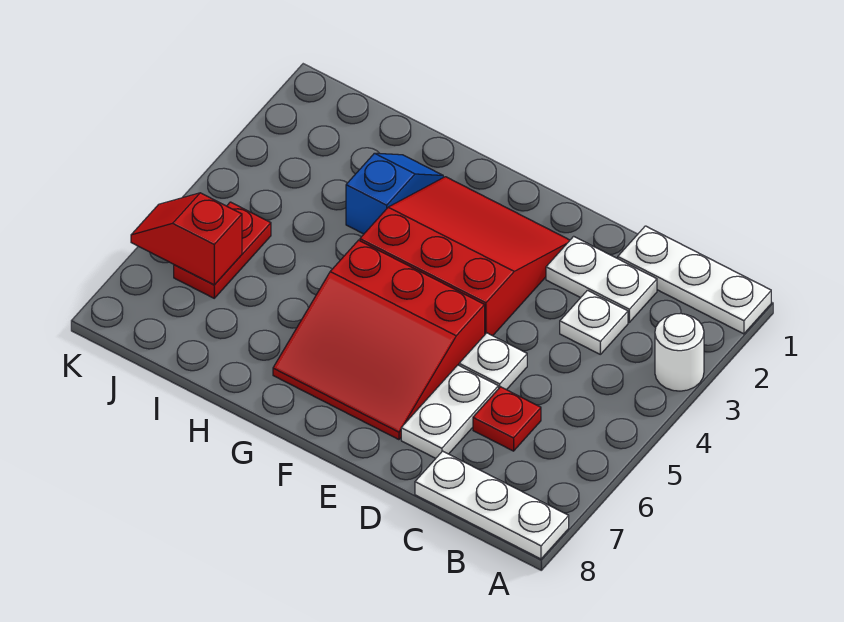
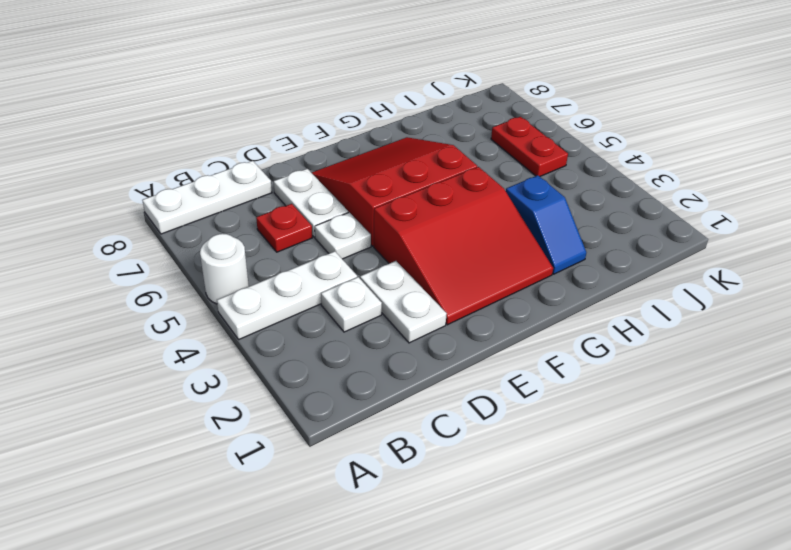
white plate A1:C1 level 1 -> white plate A4:C4 level 1
white round brick A3 level 1 -> white round brick A5 level 1
white plate C2:D2 level 1 -> white plate D2:D3 level 1
red slope J6:K6 level 2 top J -> none

